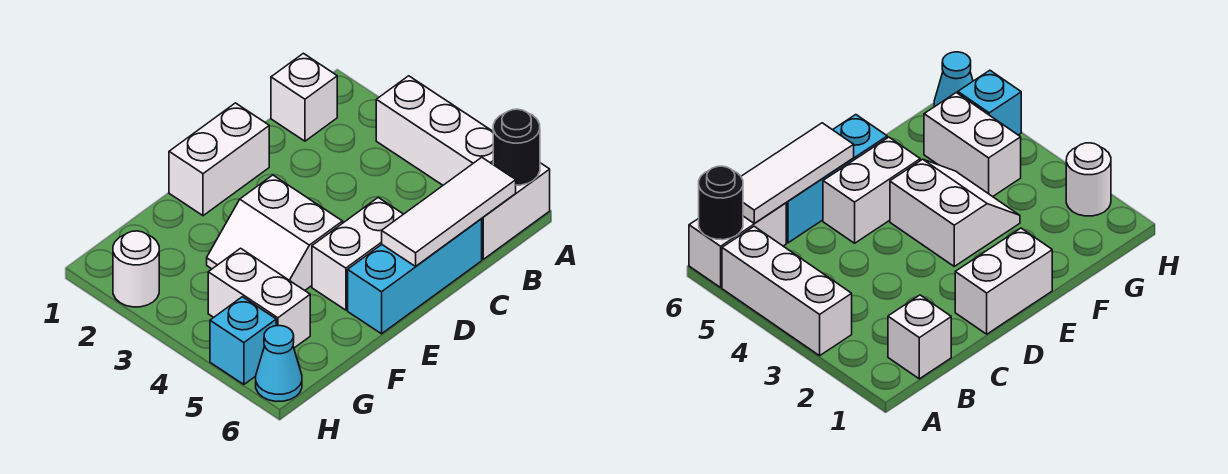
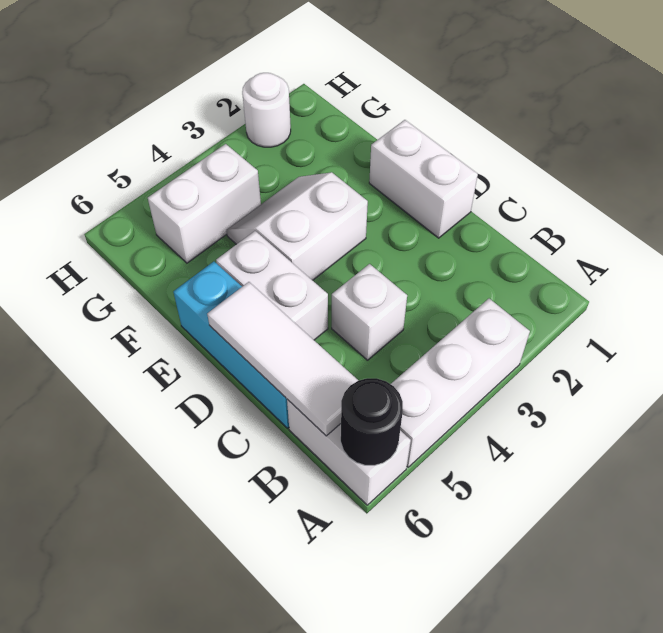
white brick B1 level 1 -> white brick C4 level 1
cyan brick H5 level 1 -> none
cyan cone H6 level 1 -> none

